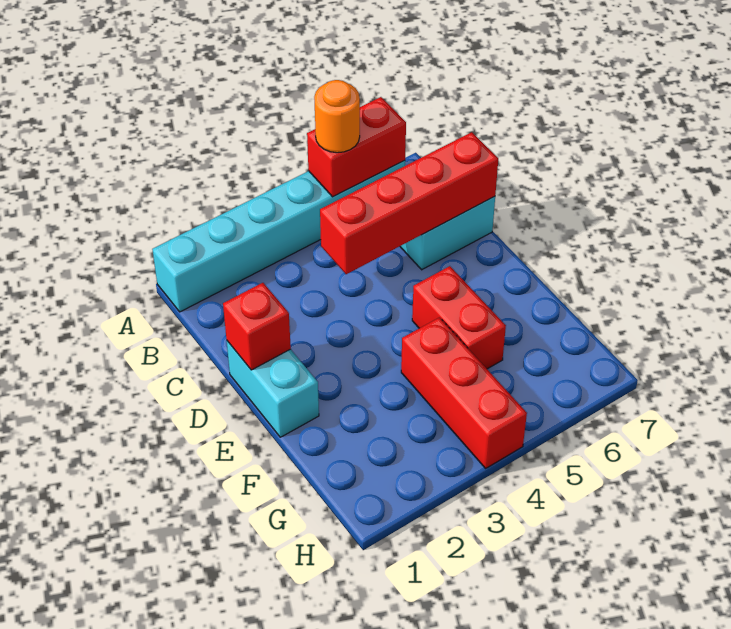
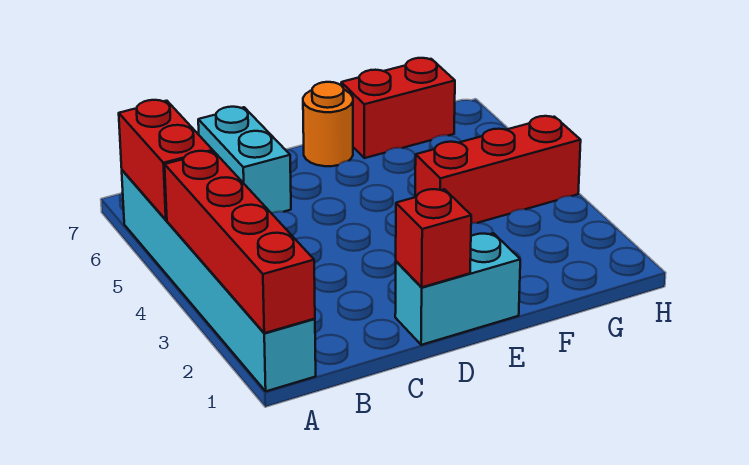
orange round brick A5 level 3 -> orange round brick E7 level 1
red brick C4:C7 level 2 -> red brick A1:A4 level 2
red brick E5:F5 level 1 -> red brick F7:G7 level 1

